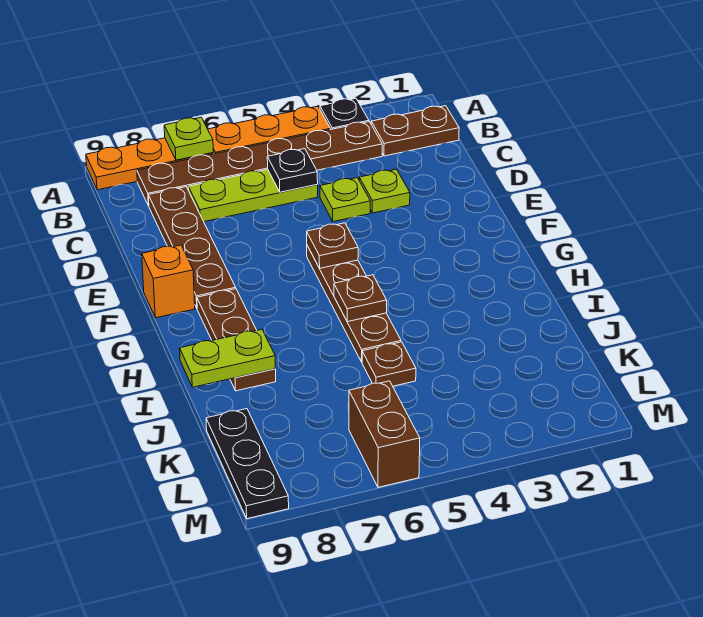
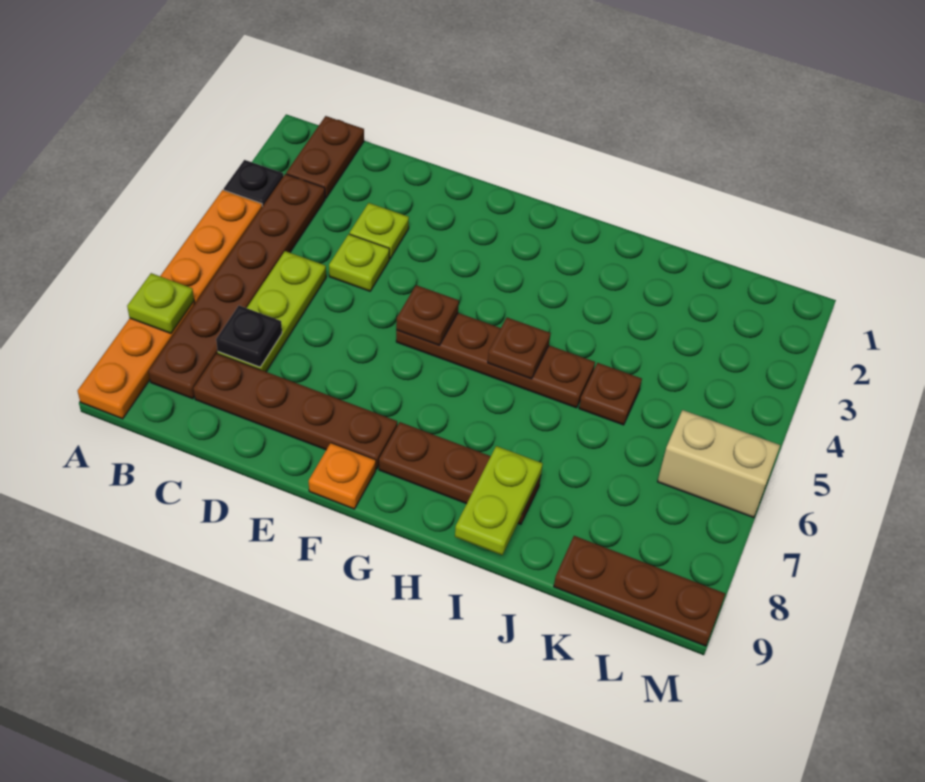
black plate C5 level 2 -> black plate C7 level 2
orange brick F9 level 1 -> orange plate F9 level 1
black plate K9:M9 level 1 -> brown plate K9:M9 level 1
brown brick L6:M6 level 1 -> tan brick L6:M6 level 1

